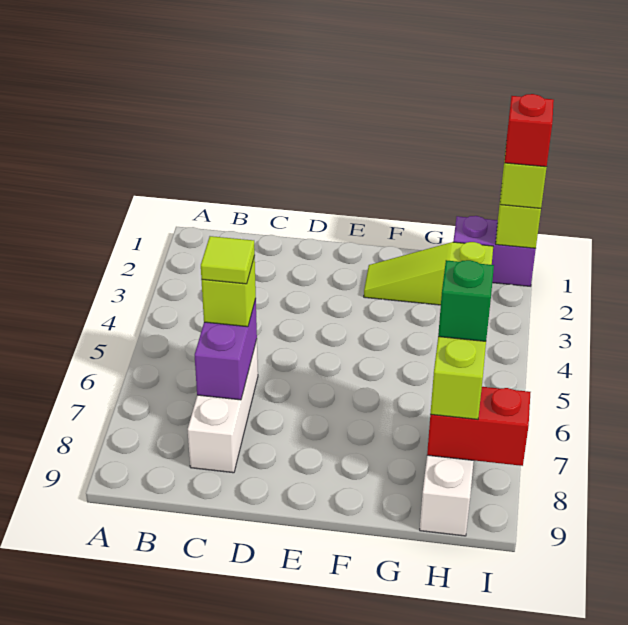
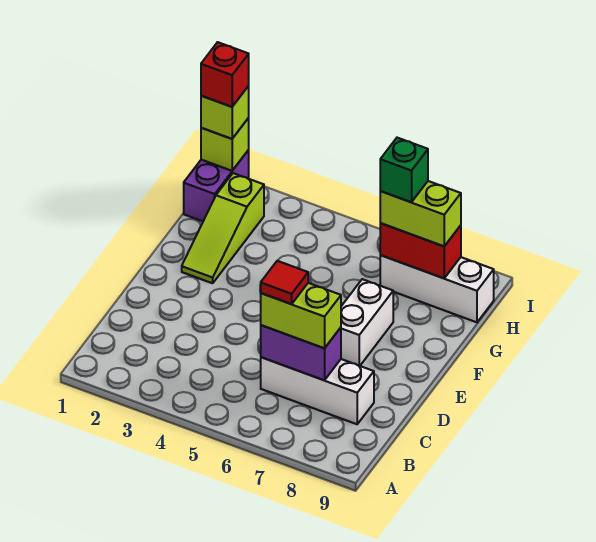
lime brick C6 level 3 -> lime brick C6:C7 level 3
lime tile C6 level 4 -> red tile C6 level 4
none -> white brick E7:F7 level 1
red brick H8:I8 level 2 -> red brick H7:H8 level 2

